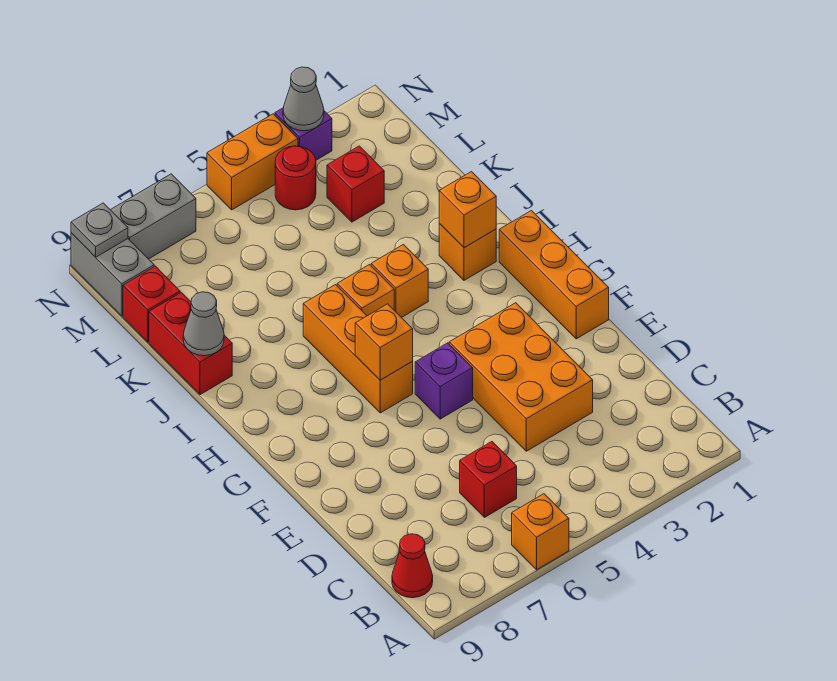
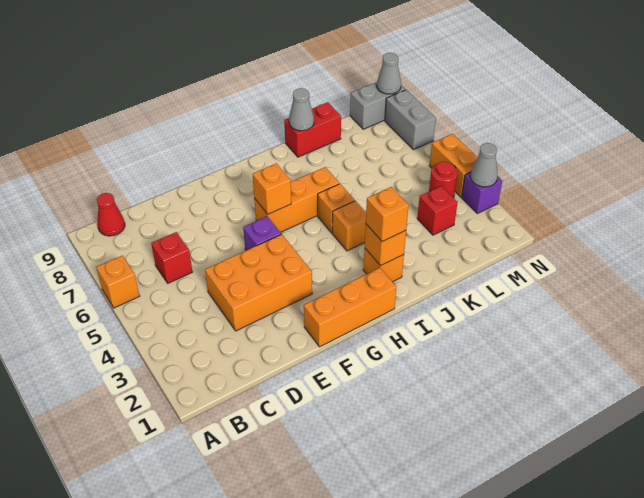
none -> orange brick I2 level 3
red brick L9 level 1 -> none
grey plate N9 level 2 -> grey cone N9 level 2

